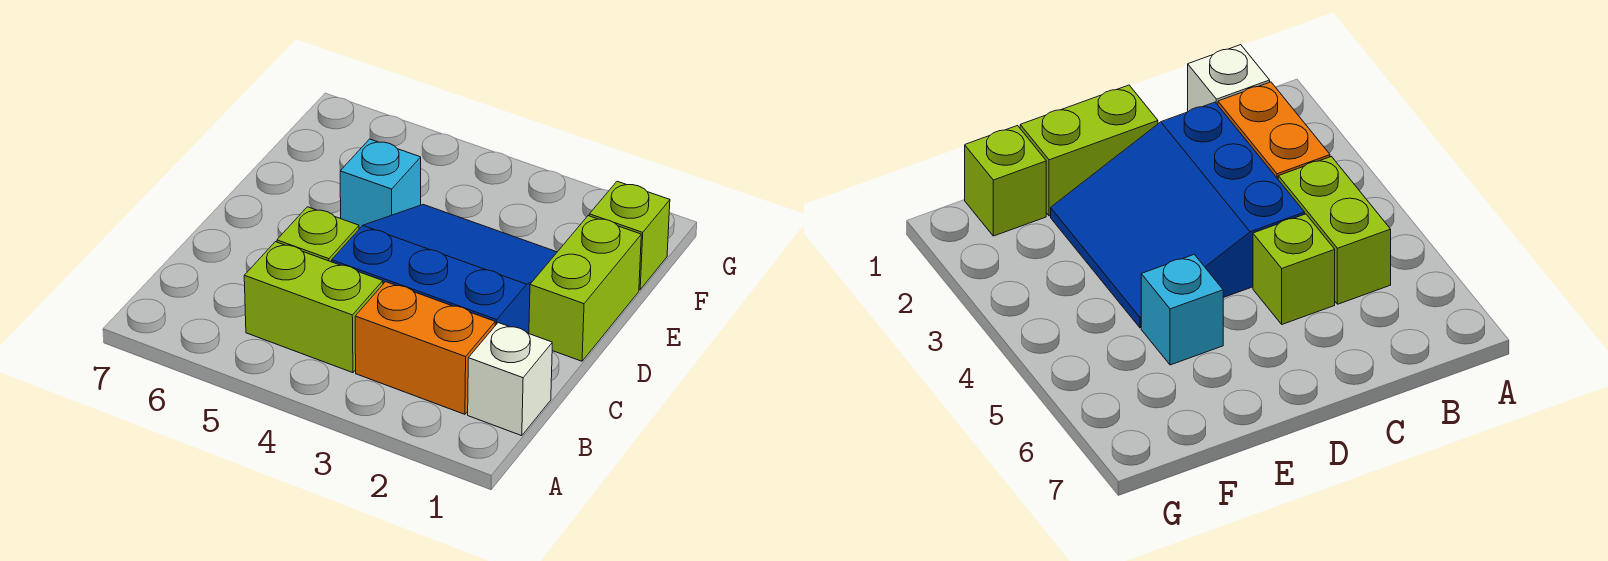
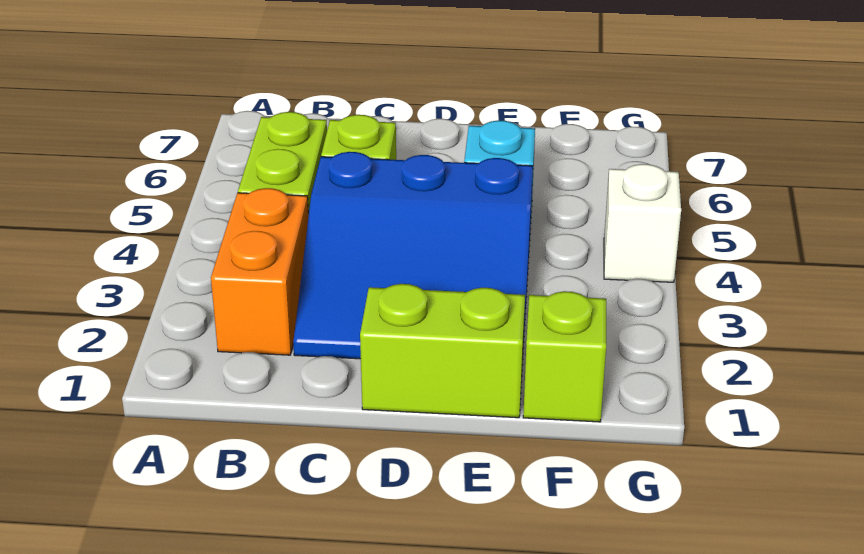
white brick B1 level 1 -> white brick G4 level 1
blue slope C2:E4 level 1 top C -> blue slope C2:E4 level 1 top 4

